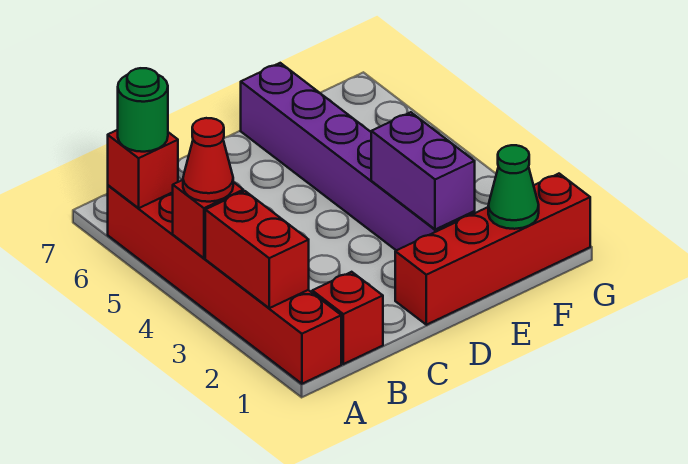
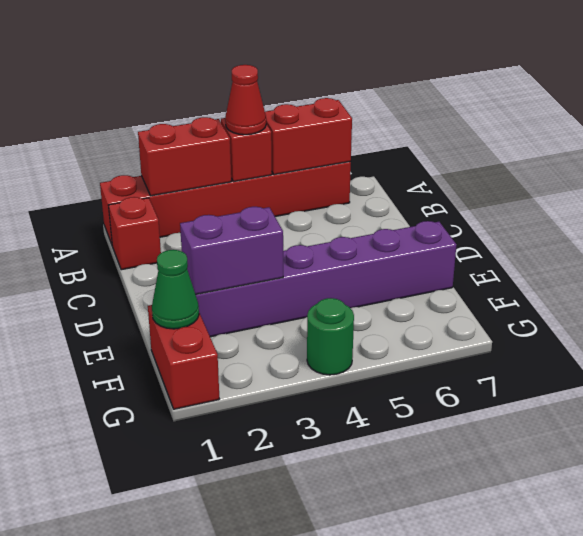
red brick A6 level 2 -> red brick A5:A6 level 2
green round brick A6 level 3 -> green round brick G4 level 1
red brick D1:G1 level 1 -> red brick F1:G1 level 1

